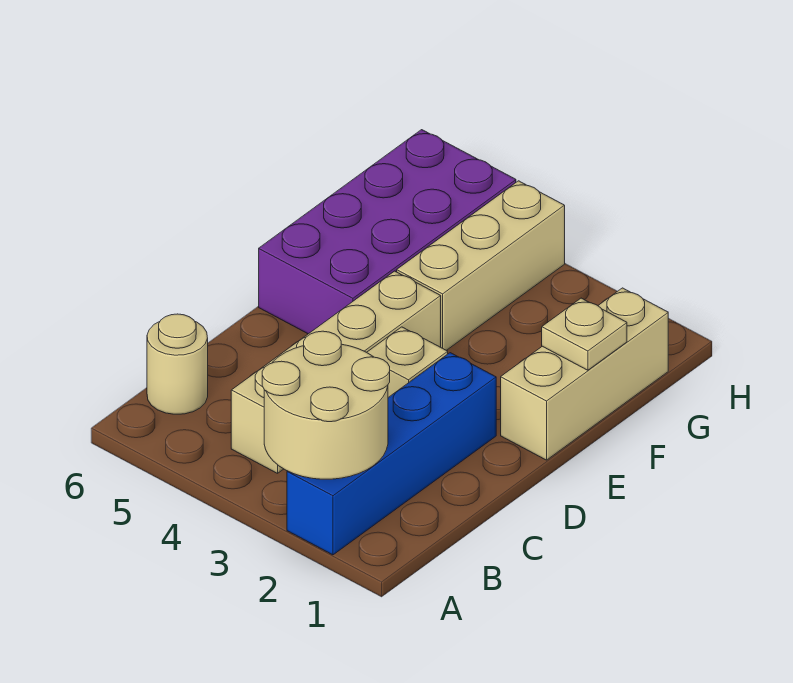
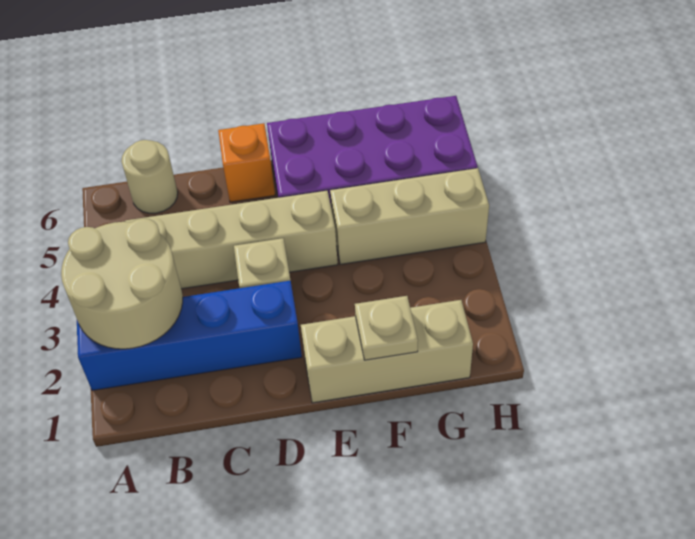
none -> orange brick D6 level 1

